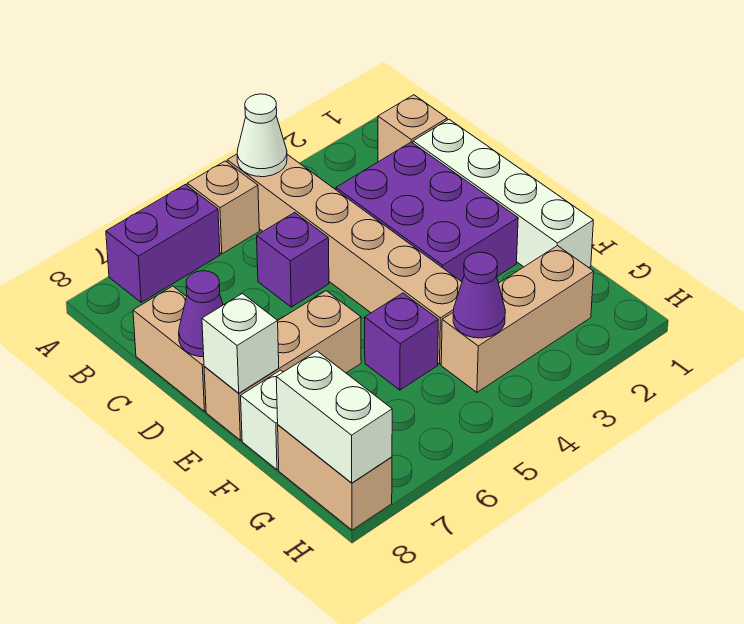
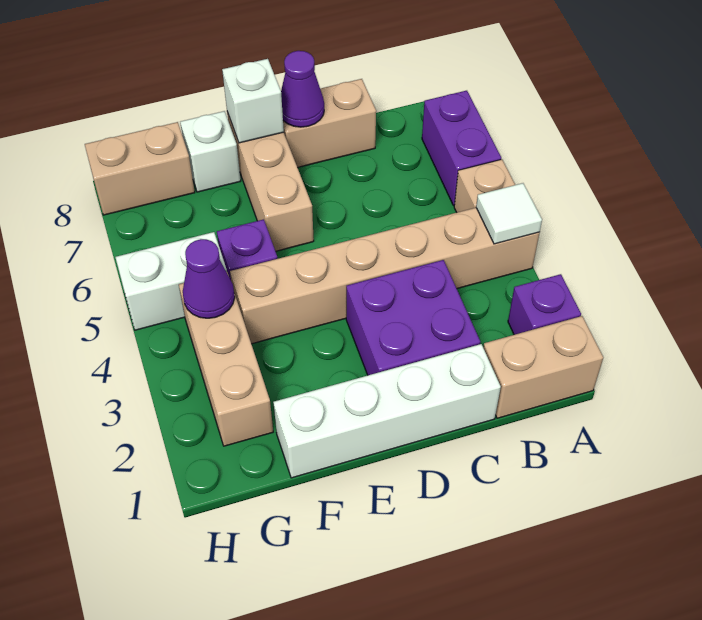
white cone A4 level 2 -> white tile A4 level 2
tan brick B1 level 1 -> tan brick A1:B1 level 1
purple brick C2:E3 level 1 -> purple brick C2:D3 level 1
purple brick C5 level 1 -> purple brick A2 level 1
white brick G8:H8 level 2 -> white brick G5:H5 level 1

